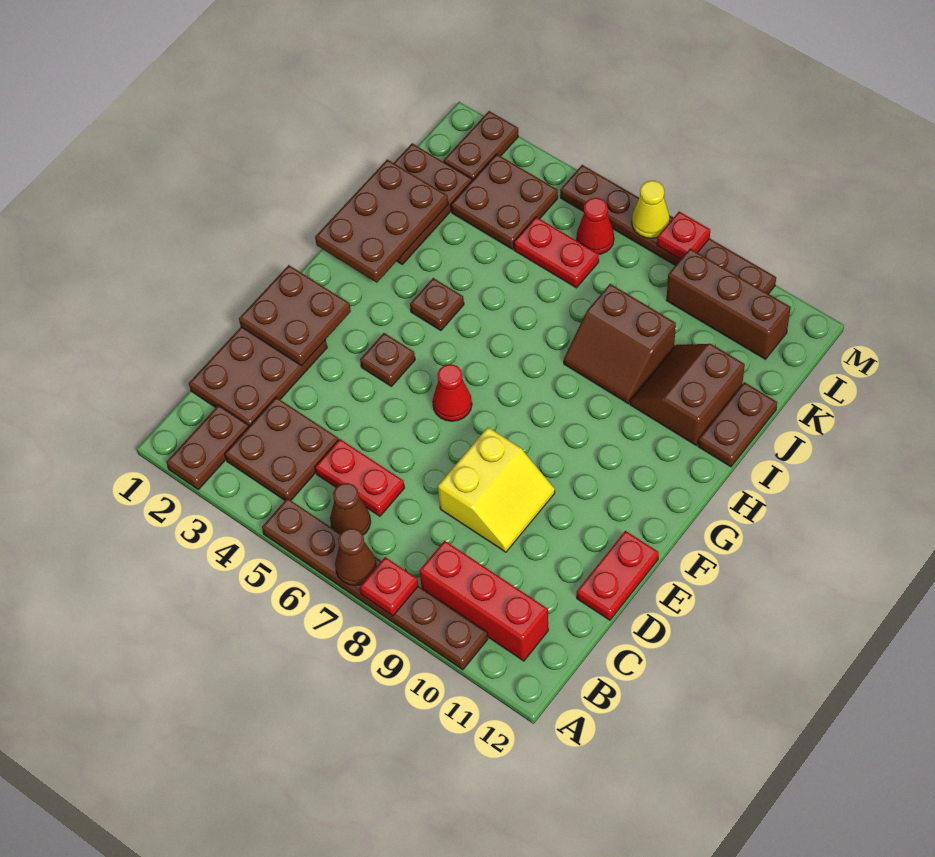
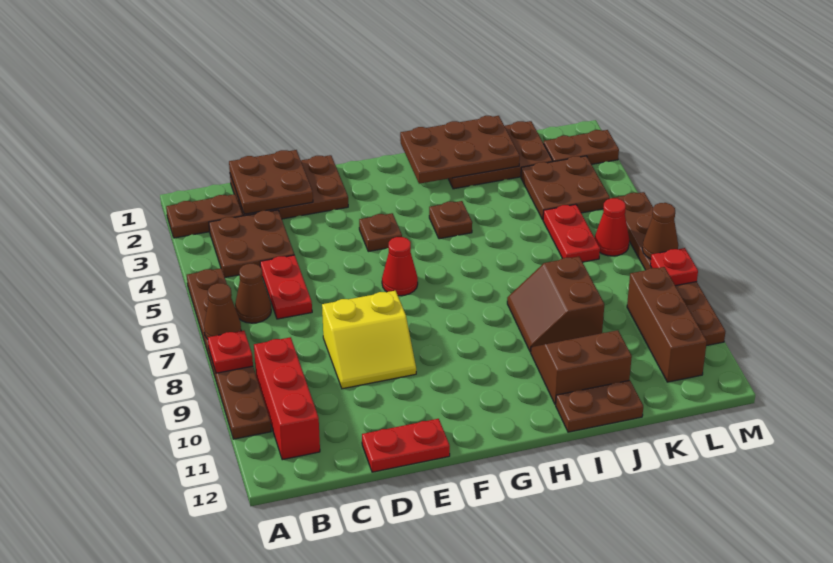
brown plate E1:F2 level 2 -> brown plate C1:D2 level 2
yellow cone M7 level 2 -> brown cone M7 level 2

